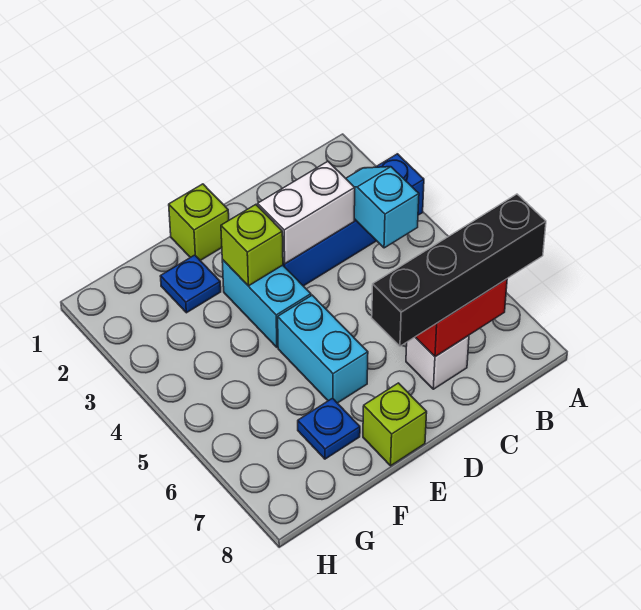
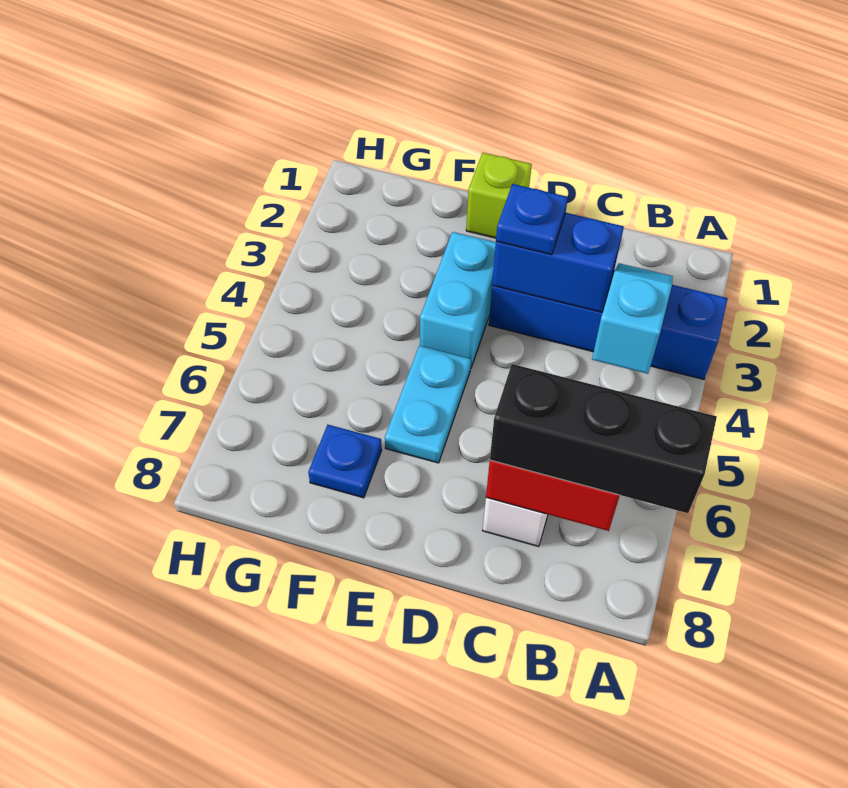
black brick A7:D7 level 3 -> black brick A7:C7 level 3
white brick C3:D3 level 2 -> blue brick C3:D3 level 2
lime brick E3 level 2 -> none
cyan brick E5:E6 level 1 -> cyan plate E5:E6 level 1
lime brick E8 level 1 -> none
blue plate F2 level 1 -> blue plate D3 level 3

